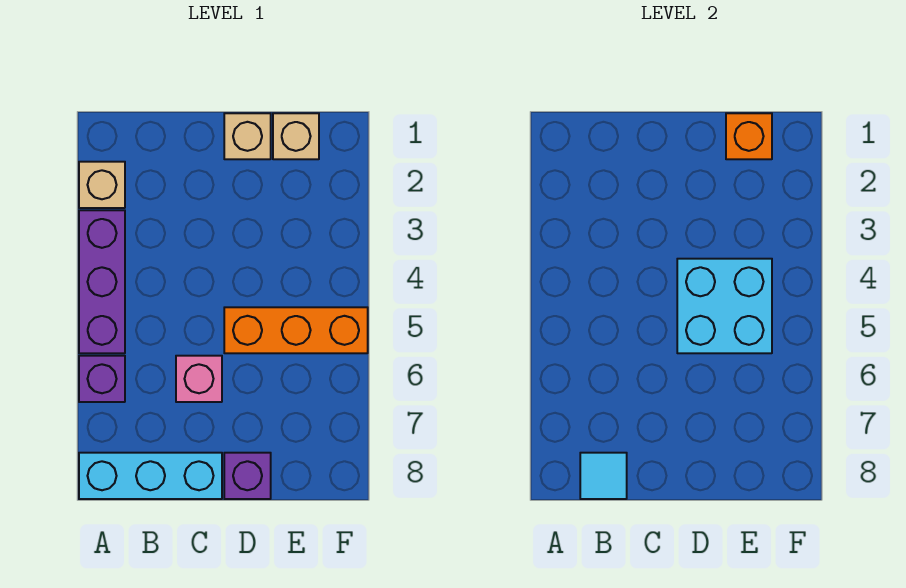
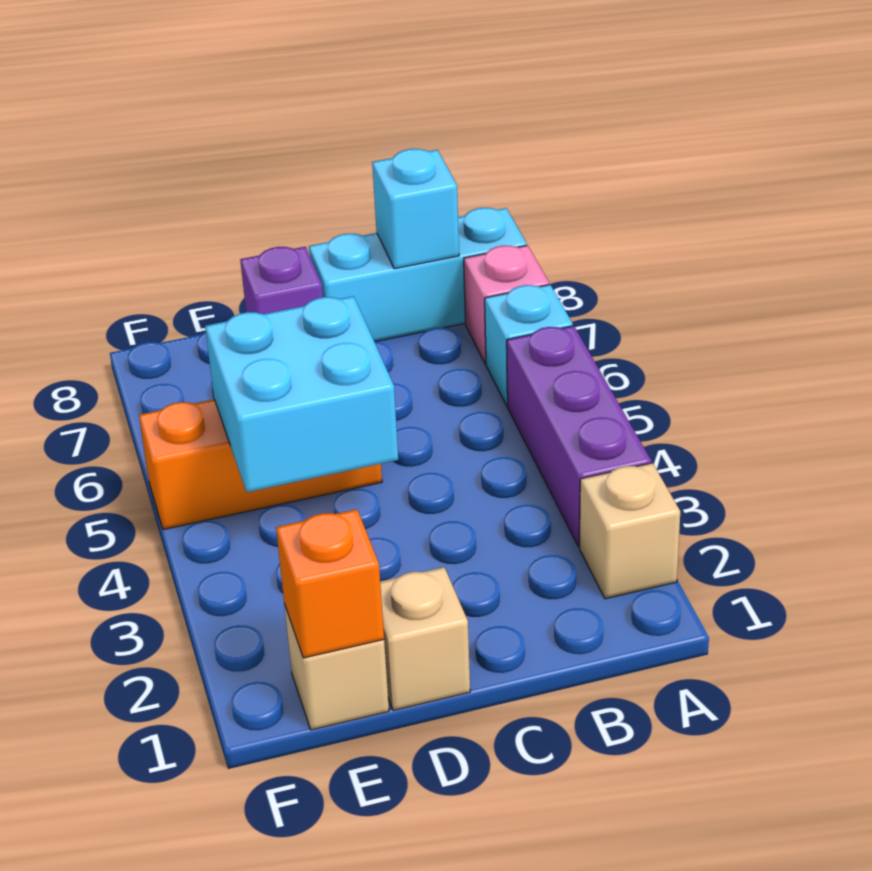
purple brick A6 level 1 -> cyan brick A6 level 1
cyan tile B8 level 2 -> cyan brick B8 level 2
pink brick C6 level 1 -> pink brick A7 level 1

